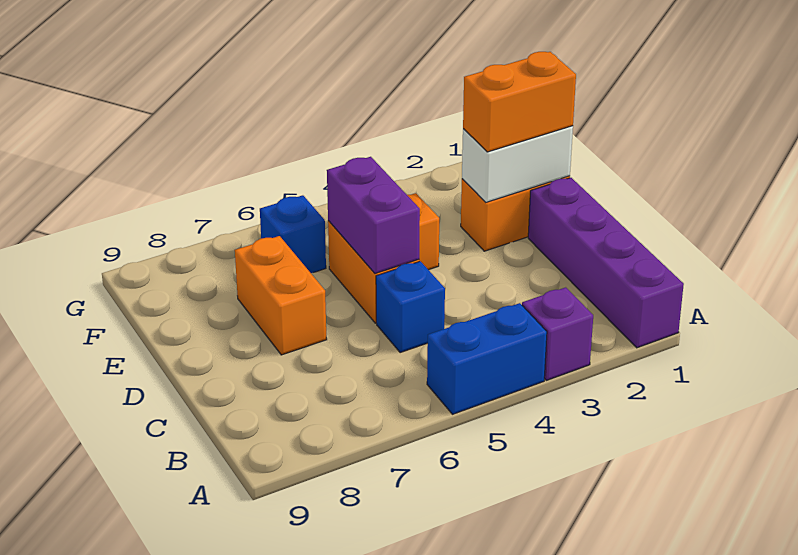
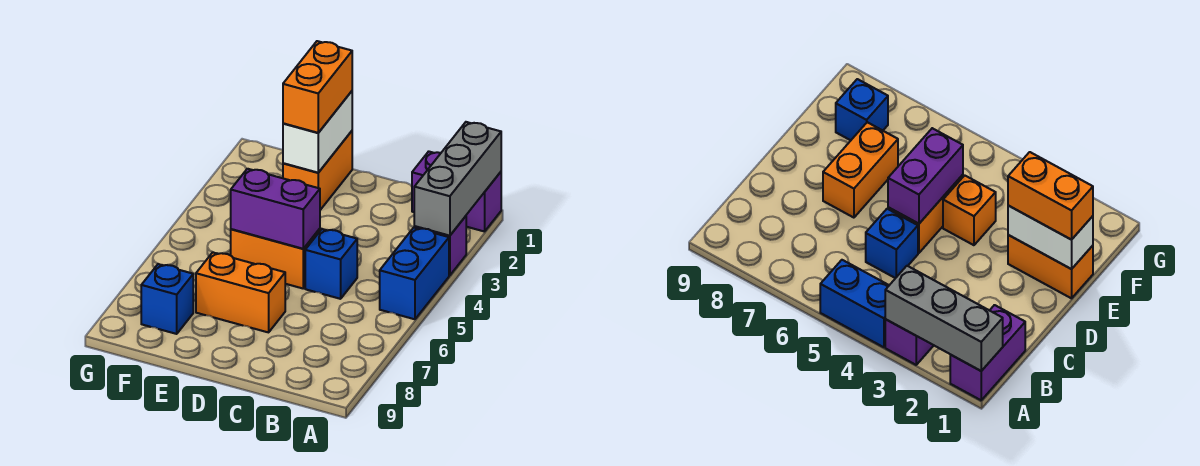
purple brick A1:D1 level 1 -> purple brick A1:B1 level 1
none -> grey brick A1:A3 level 2
blue brick F6 level 1 -> blue brick F8 level 1

